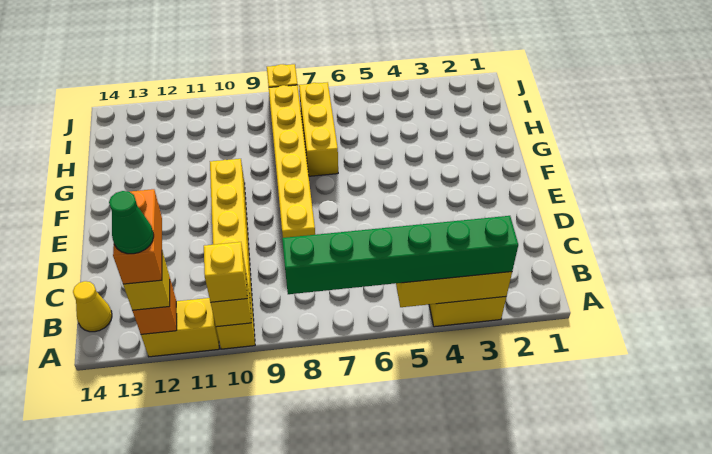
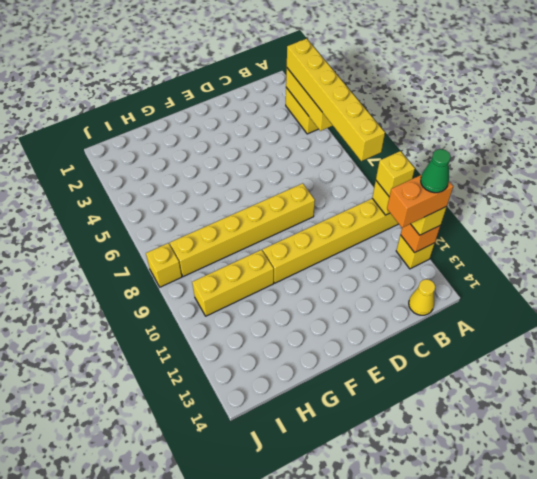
green brick A3:A8 level 3 -> yellow brick A3:A8 level 3
yellow brick A11:A12 level 1 -> yellow brick A12 level 1
yellow brick G7:I7 level 1 -> yellow brick G10:I10 level 1

